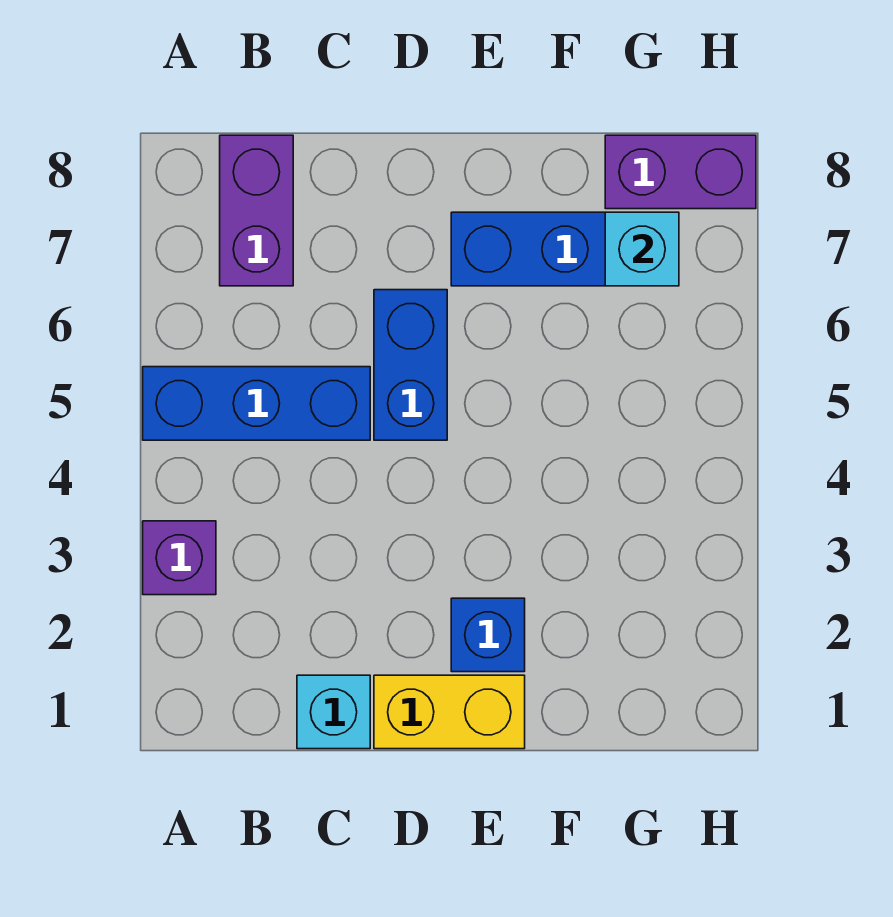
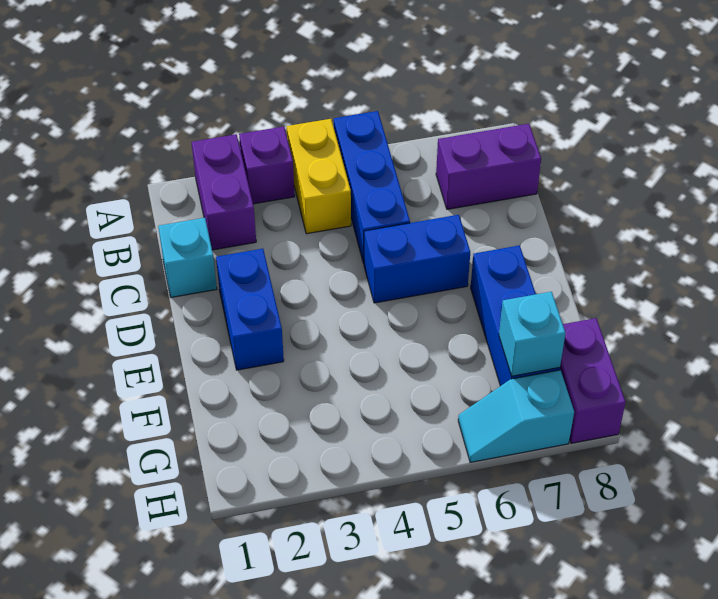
none -> purple brick A2:B2 level 1
yellow brick D1:E1 level 1 -> yellow brick A4:B4 level 1
blue brick E2 level 1 -> blue brick D2:E2 level 1
none -> cyan slope H6:H7 level 1 top 7

